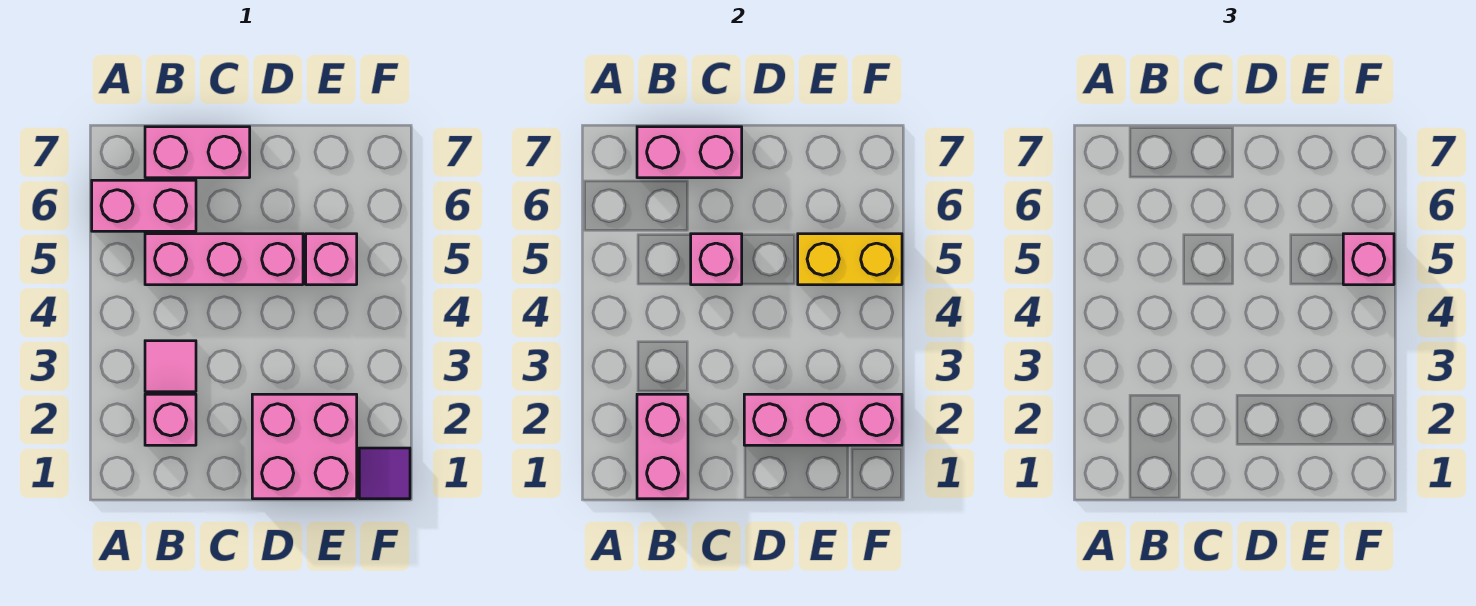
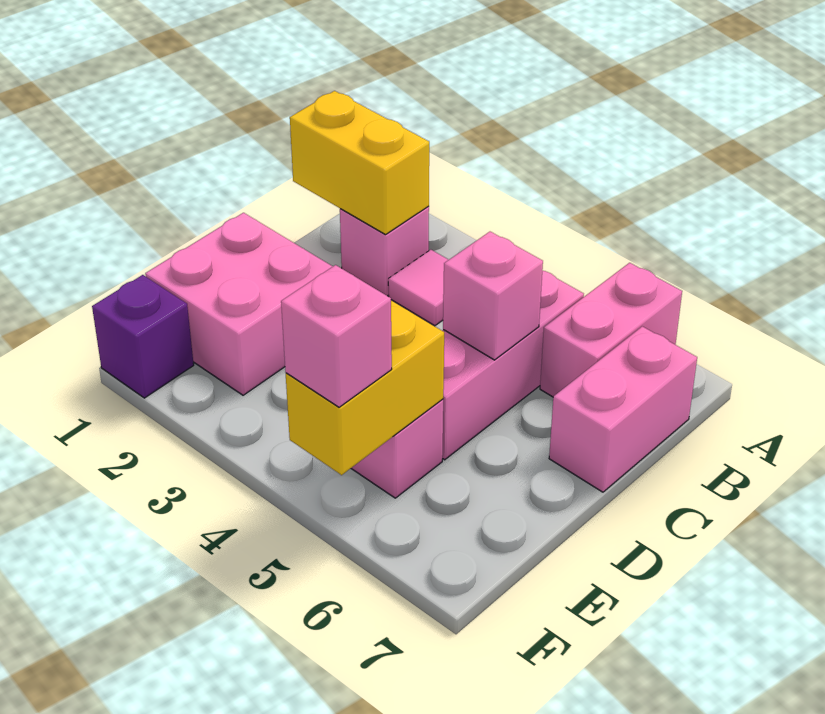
pink brick B1:B2 level 2 -> yellow brick B1:B2 level 2
pink brick B7:C7 level 2 -> none
pink brick D2:F2 level 2 -> none
purple tile F1 level 1 -> purple brick F1 level 1

